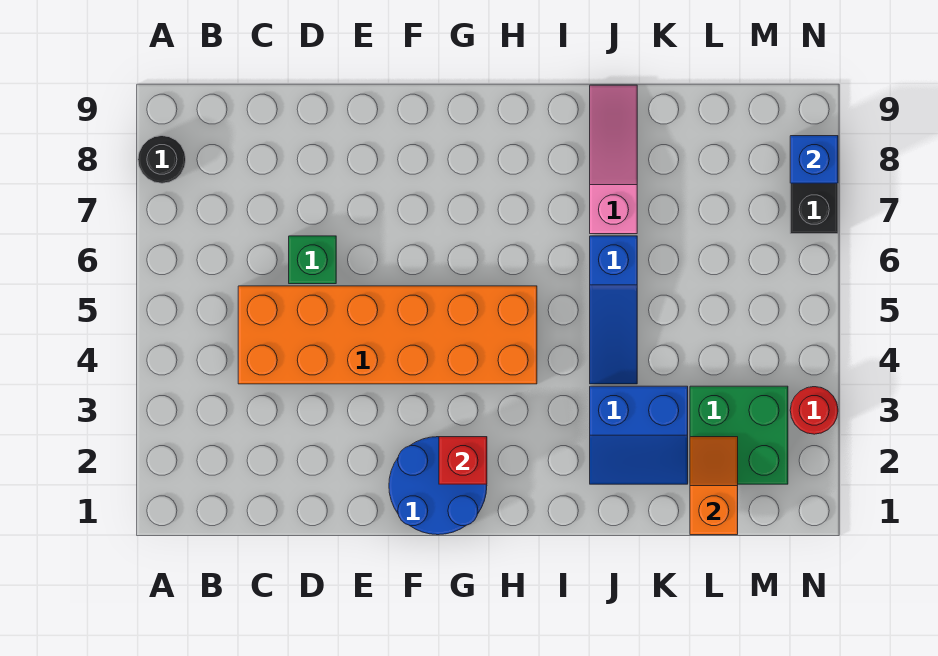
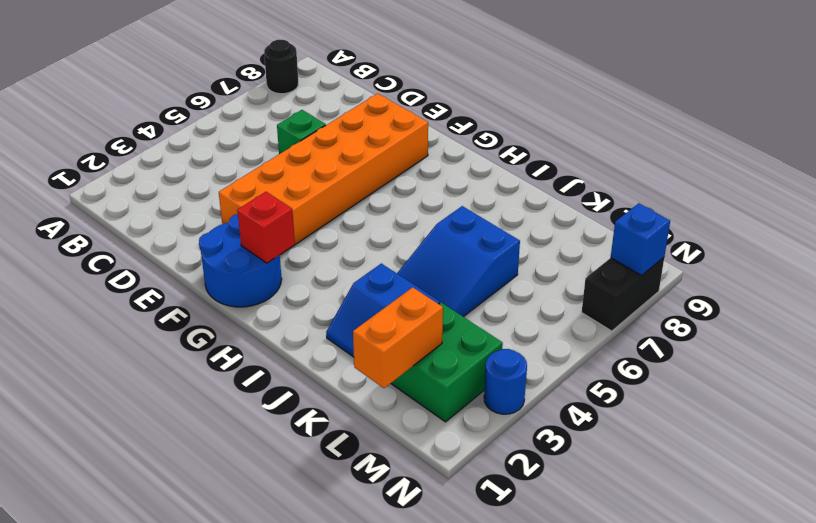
orange brick C4:H5 level 1 -> orange brick E3:F8 level 1
blue slope J4:J6 level 1 top 6 -> blue slope J4:K6 level 1 top 6
pink slope J7:J9 level 1 top 7 -> none
orange slope L1:L2 level 2 top 1 -> orange brick L1:L2 level 2
red round brick N3 level 1 -> blue round brick N3 level 1

